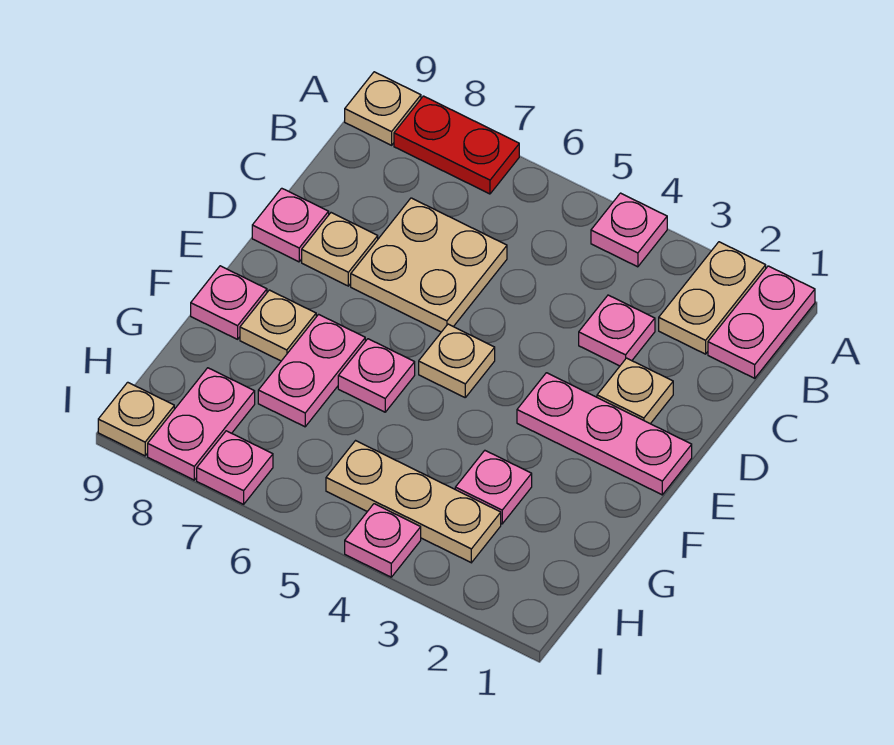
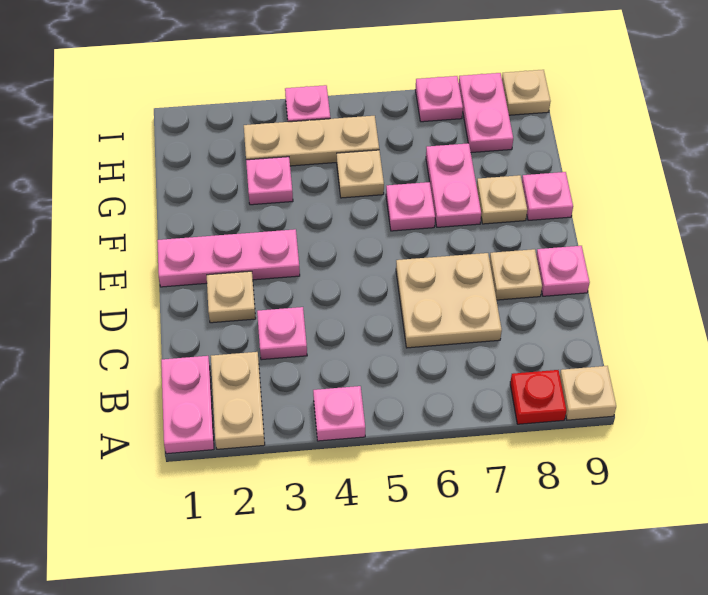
red plate A7:A8 level 1 -> red plate A8 level 1
tan plate E5 level 1 -> tan plate G5 level 1

